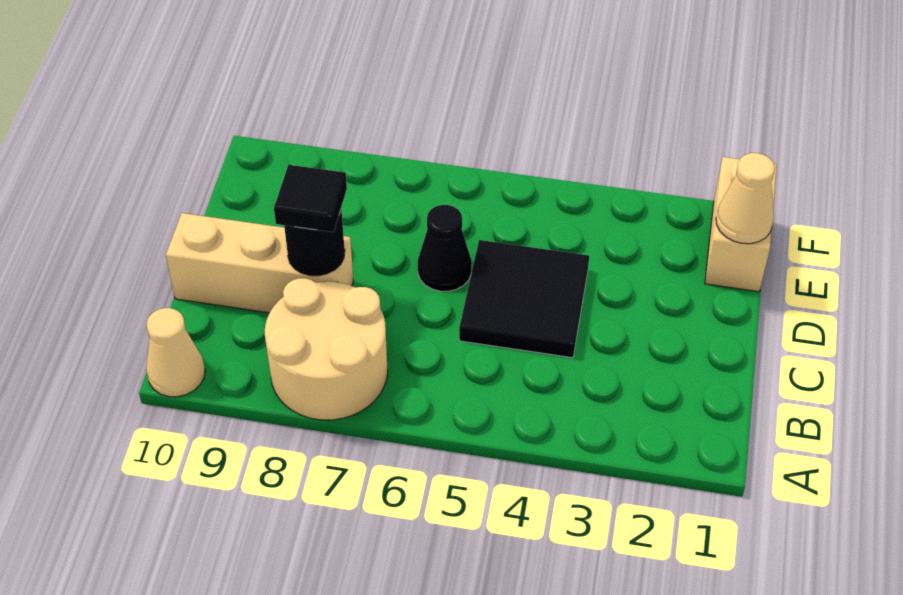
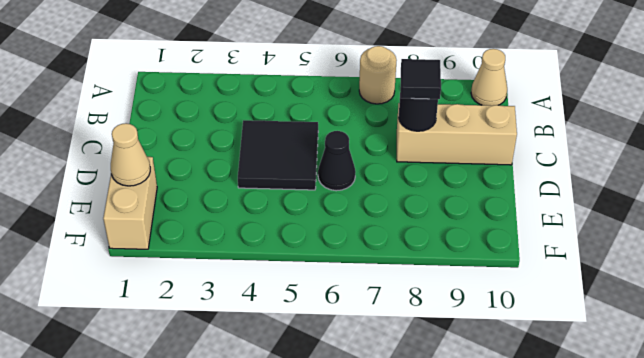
tan round brick A7:B8 level 1 -> tan round brick A7 level 1

